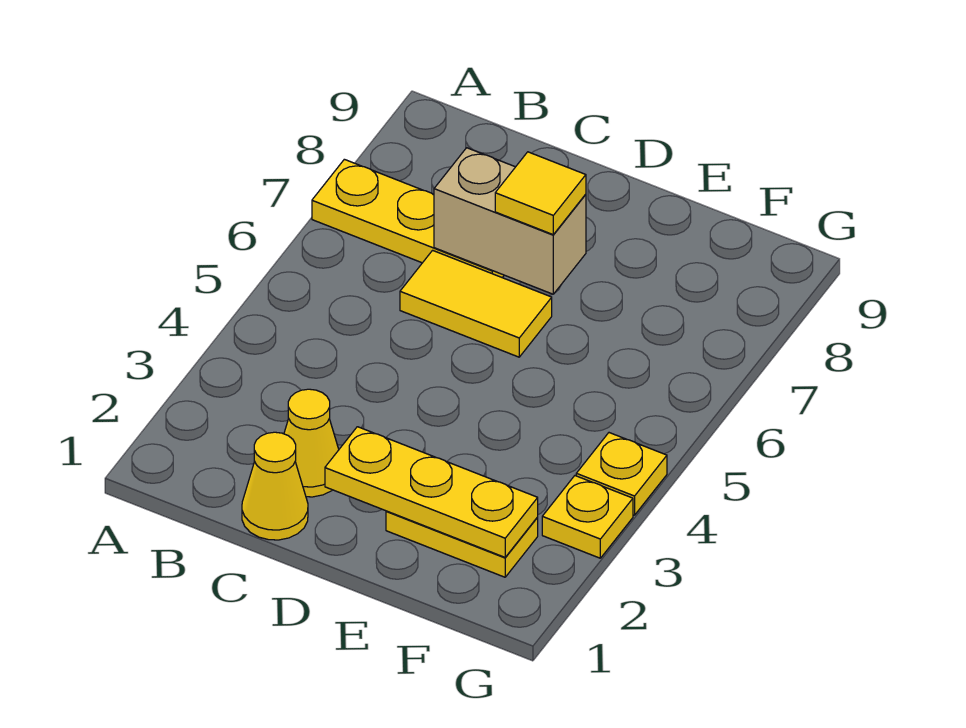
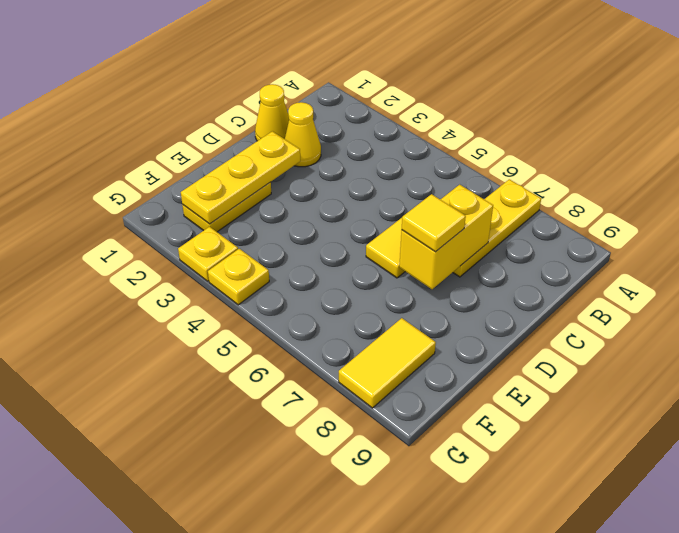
tan brick C7:D7 level 2 -> yellow brick C7:D7 level 2
none -> yellow tile F8:G8 level 1

